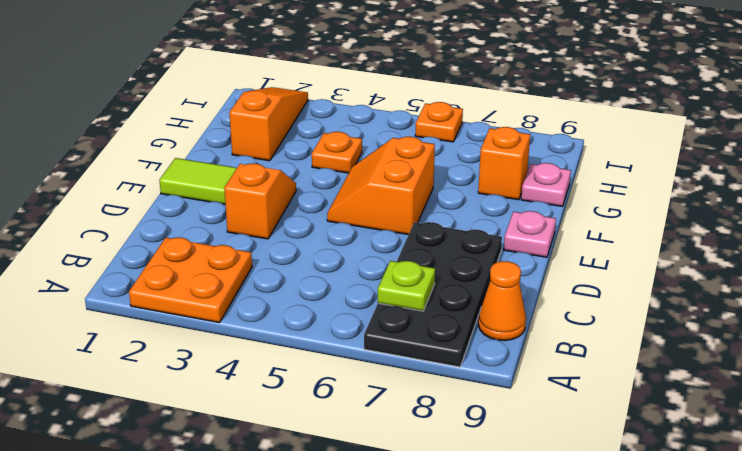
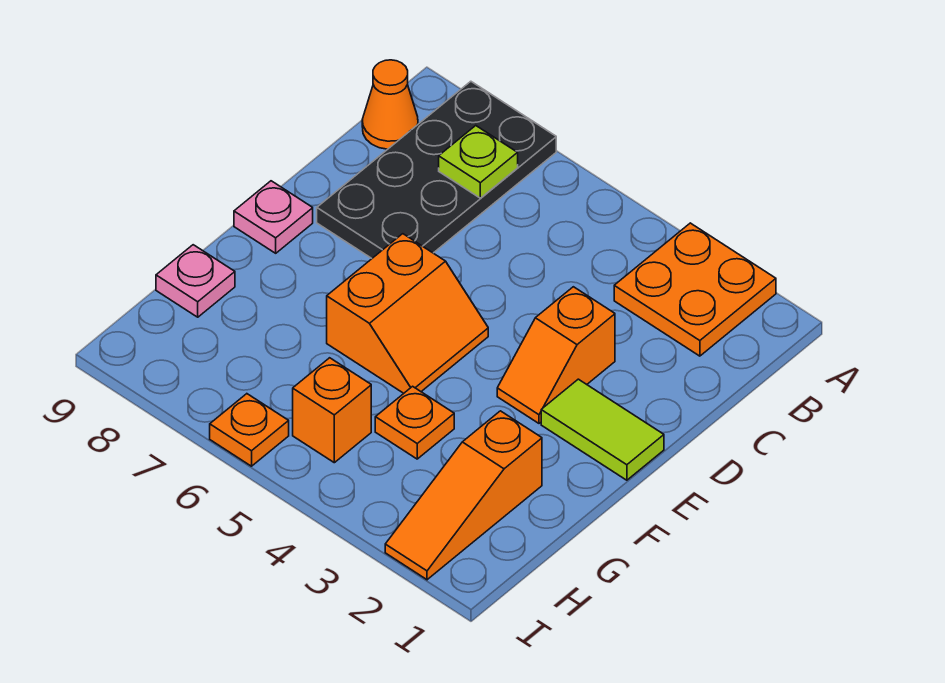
orange brick G8 level 1 -> orange brick H5 level 1

